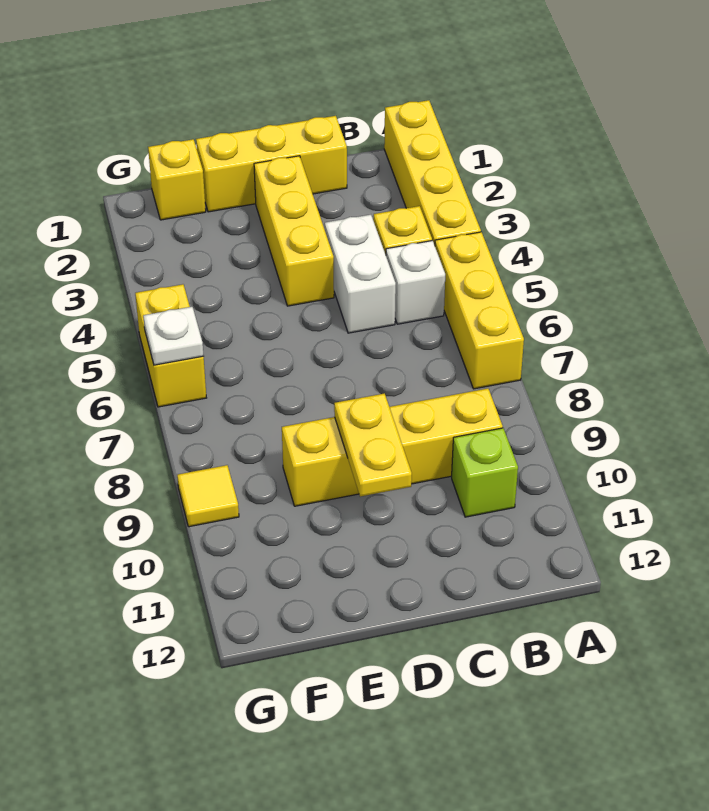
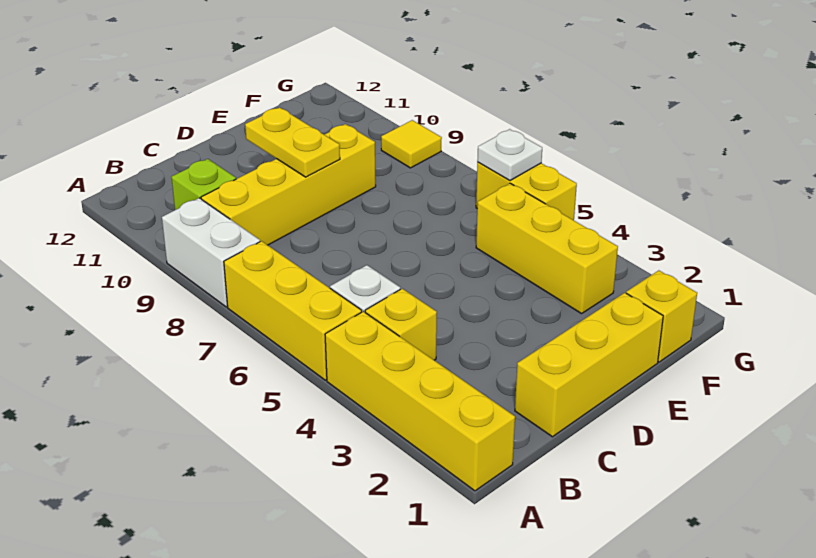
white brick C4:C5 level 1 -> white brick A8:A9 level 1
yellow brick D2:D4 level 1 -> yellow brick F3:F5 level 1

